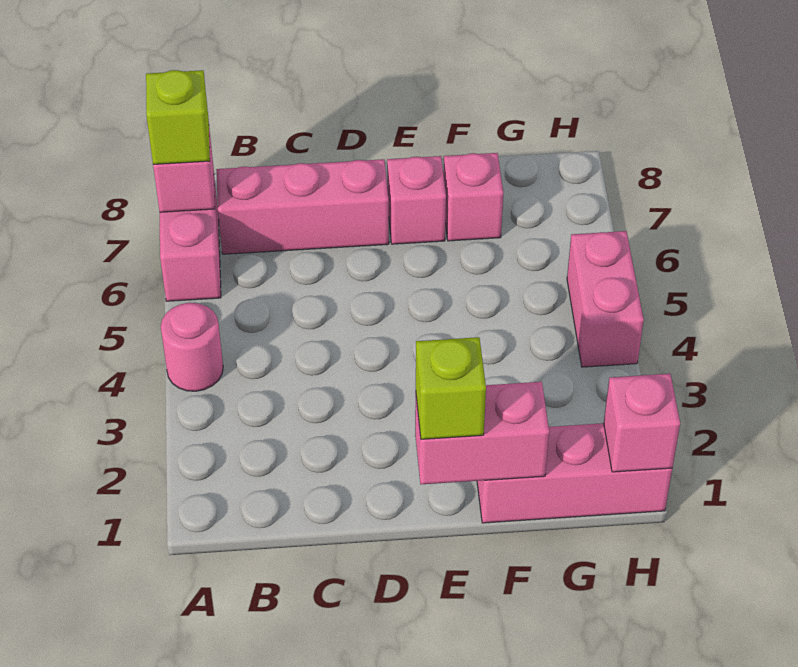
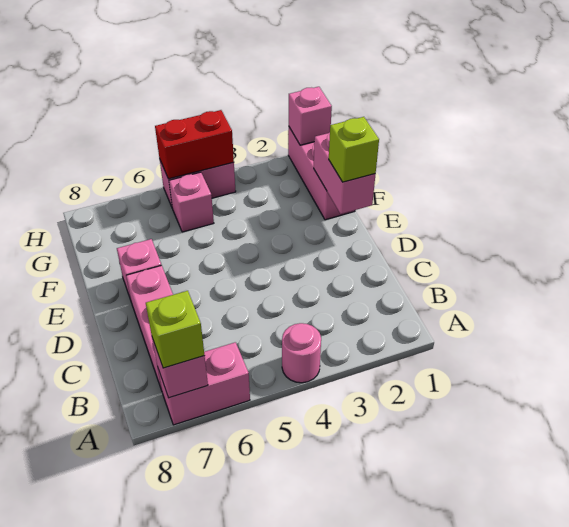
pink brick F7 level 1 -> pink brick G5 level 1
none -> red brick H4:H5 level 2

